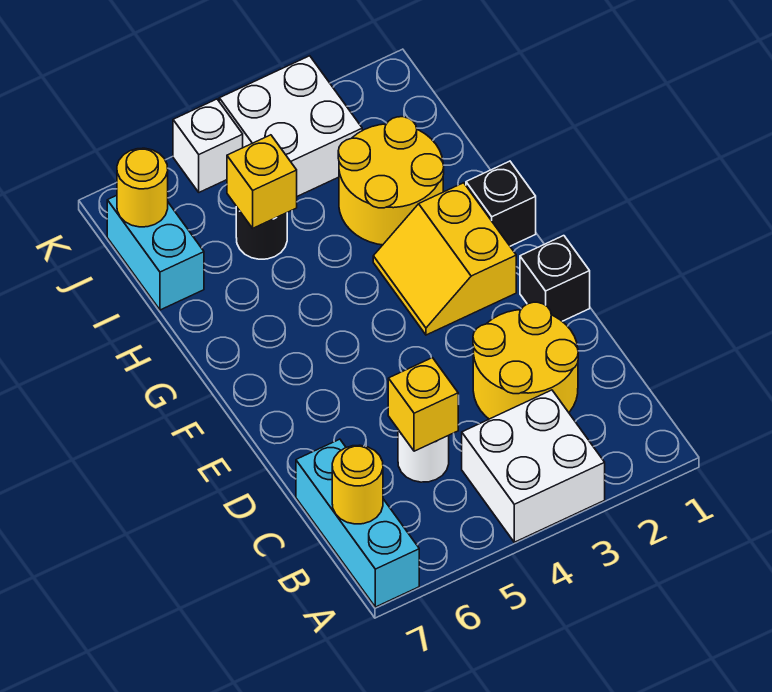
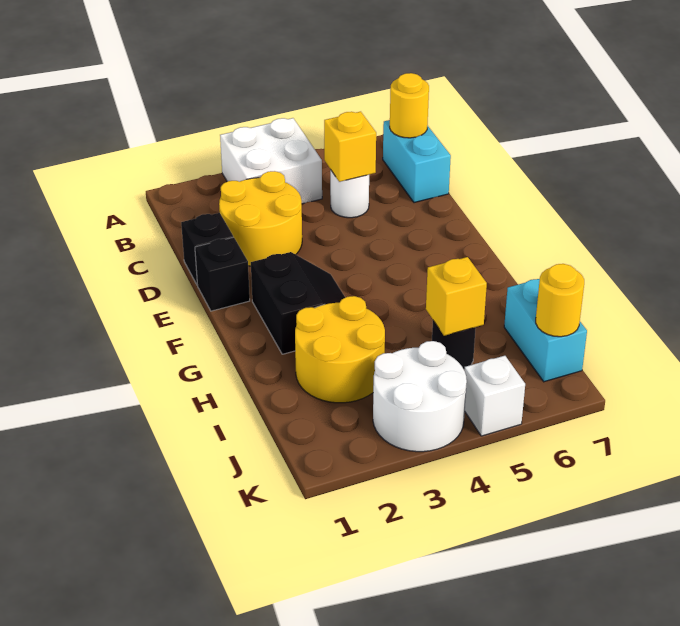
cyan brick A7:C7 level 1 -> cyan brick B7:C7 level 1
yellow slope F2:G3 level 1 top 2 -> black slope F2:G3 level 1 top 2
black brick G1 level 1 -> black brick D1 level 1
white brick J3:K4 level 1 -> white round brick J3:K4 level 1

